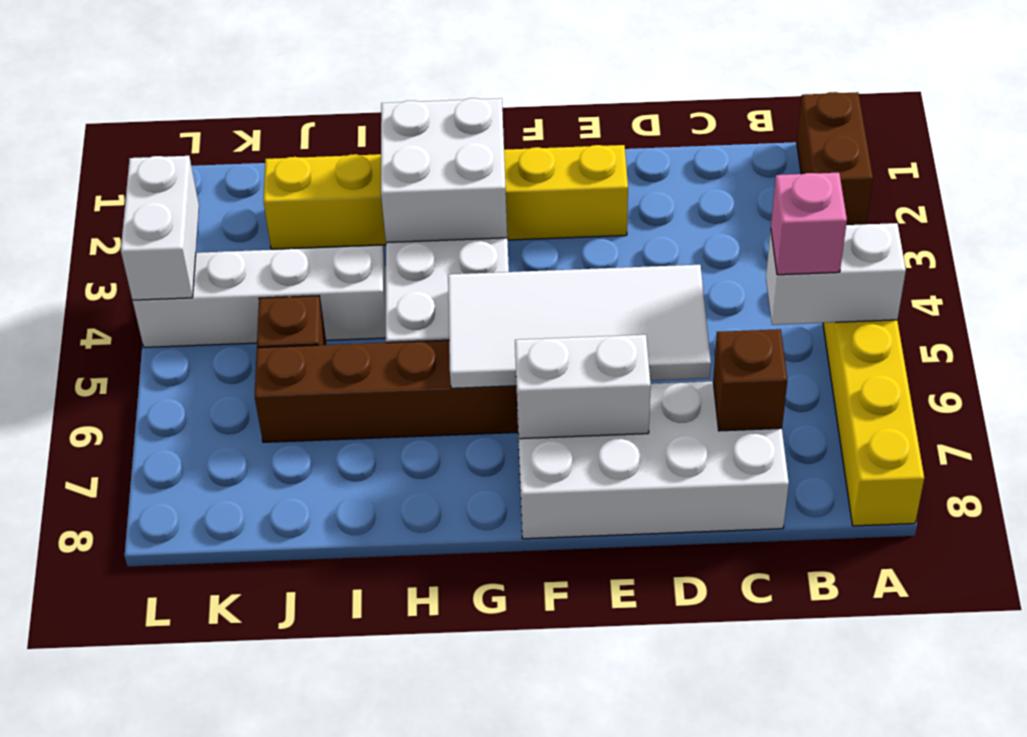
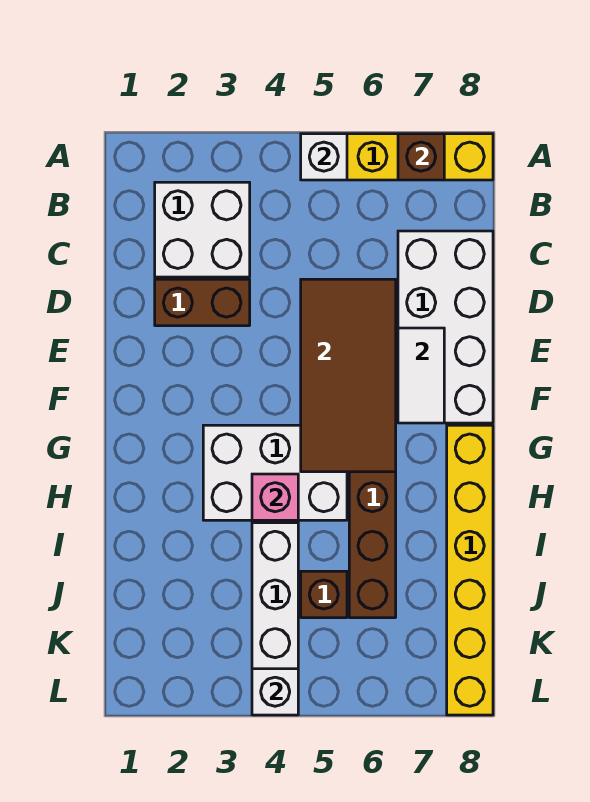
brown brick A1:A2 level 1 -> brown brick D2:D3 level 1
white brick A5:B5 level 2 -> white brick A5 level 2
pink brick B5 level 3 -> pink brick H4 level 2
brown brick C7 level 2 -> brown brick A7 level 2
white tile D5:G6 level 2 -> brown tile D5:G6 level 2
yellow brick E2:J2 level 1 -> yellow brick G8:L8 level 1
white brick E7:F7 level 2 -> white tile E7:F7 level 2
white brick G2:H3 level 2 -> white brick B2:C3 level 1
white brick L3:L4 level 2 -> white brick L4 level 2

